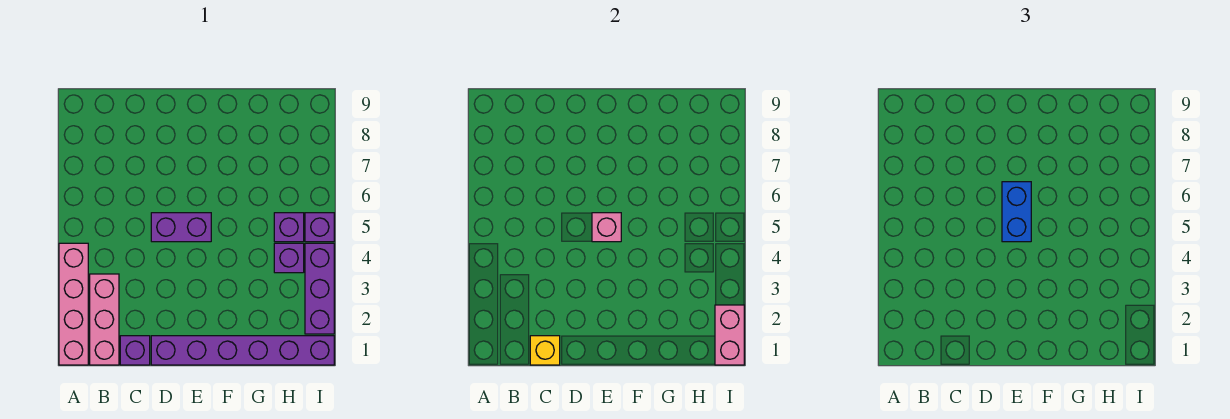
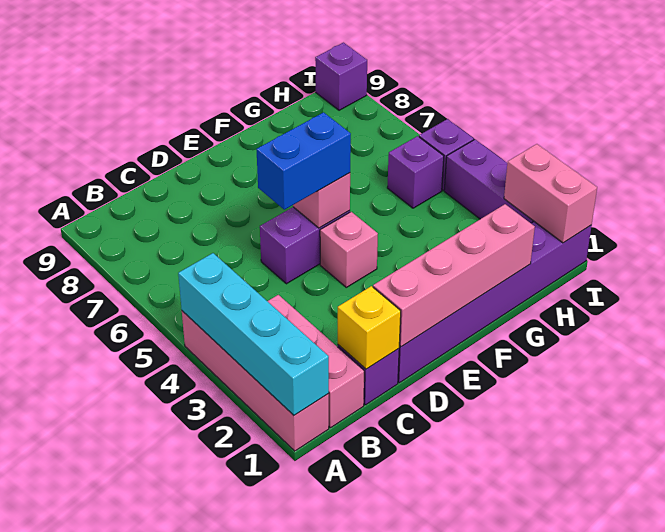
none -> cyan brick A1:A4 level 2
none -> pink brick D1:G1 level 2
none -> pink brick E4 level 1
blue brick E5:E6 level 3 -> blue brick D5:E5 level 3
purple brick H4 level 1 -> purple brick I9 level 1

